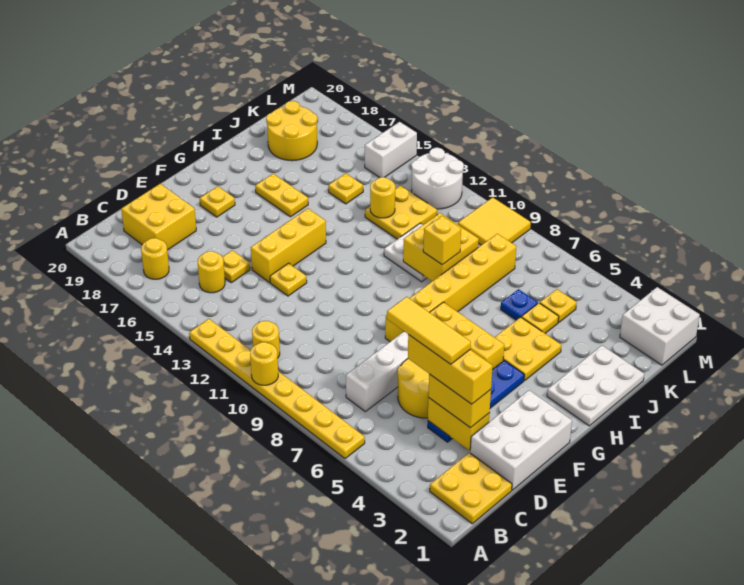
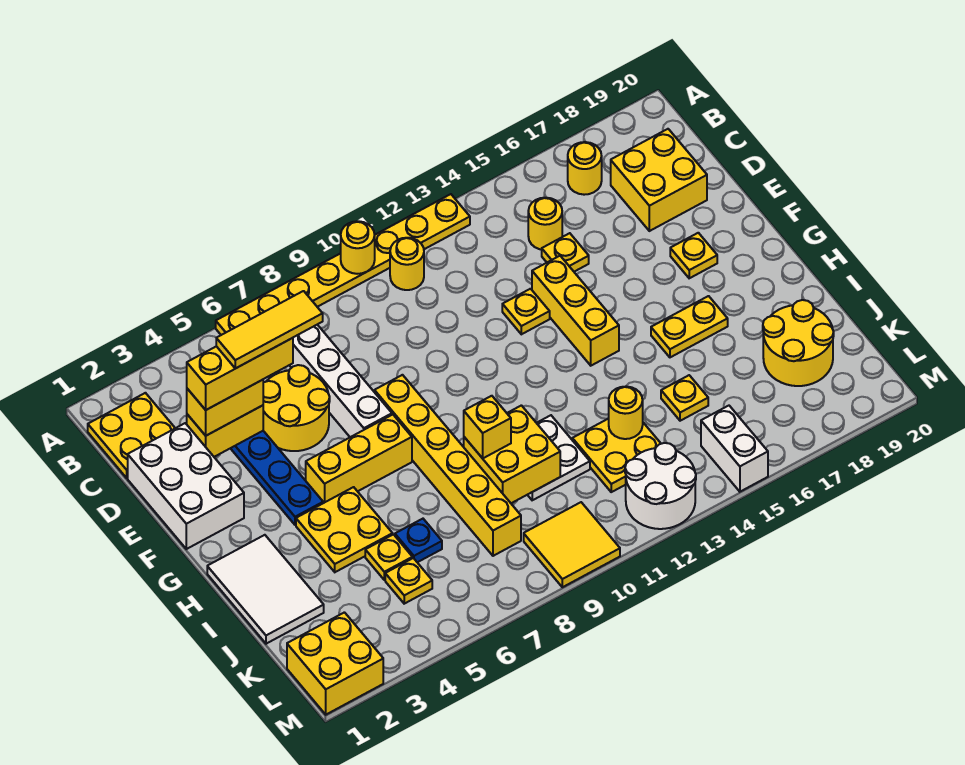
white plate H1:J2 level 1 -> white tile H1:J2 level 1
white brick L1:M2 level 1 -> yellow brick L1:M2 level 1

